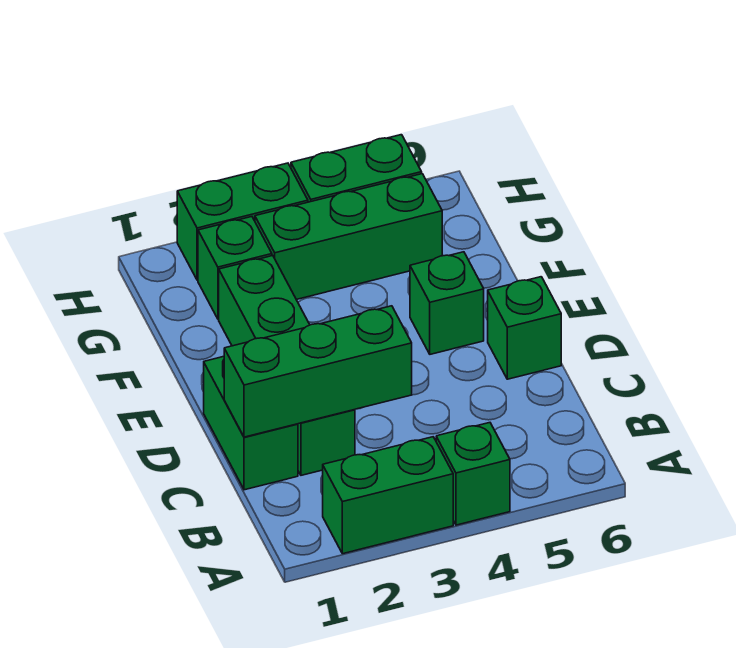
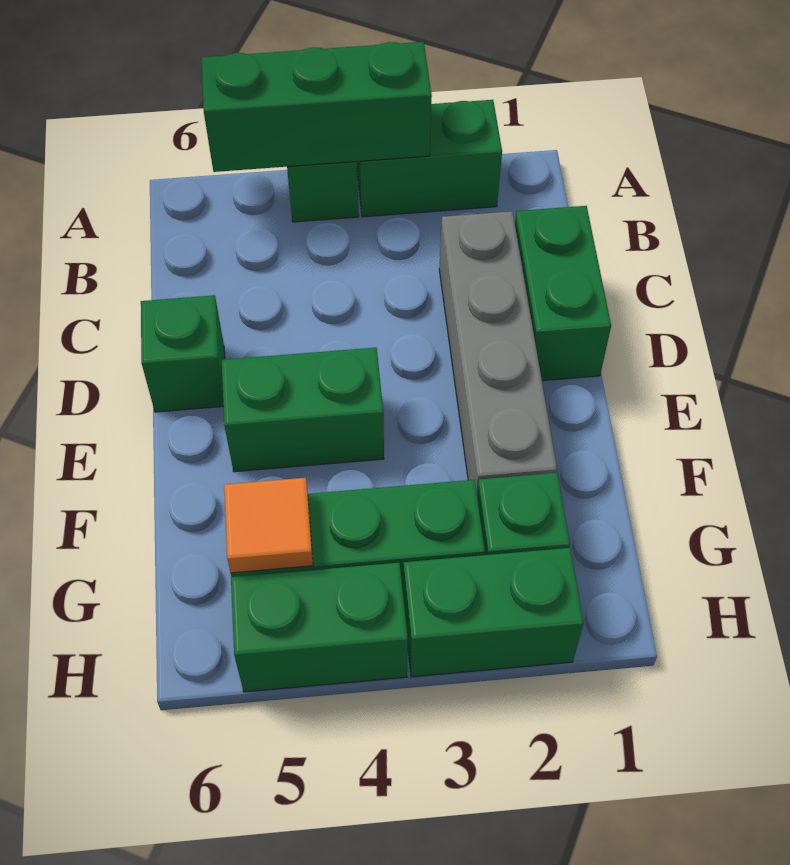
green brick C1:C3 level 2 -> green brick A3:A5 level 2
green brick C2:F2 level 1 -> grey brick C2:F2 level 1
green brick E5 level 1 -> green brick E4:E5 level 1
none -> orange tile G5 level 2

